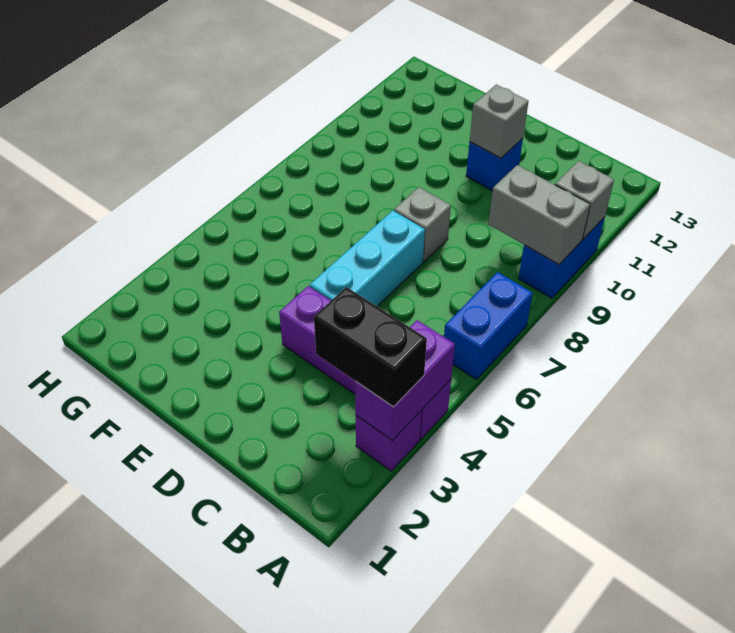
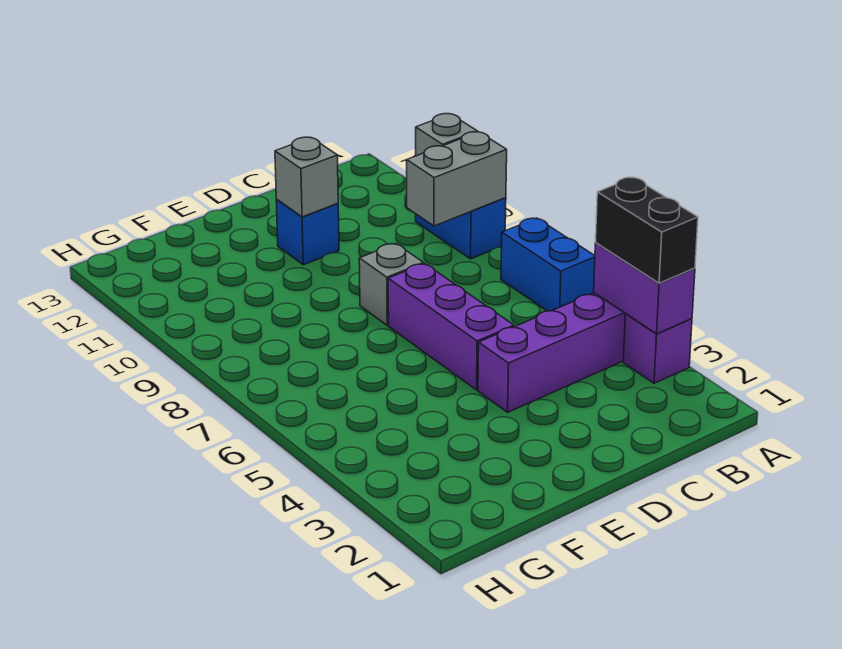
black brick A3:B3 level 3 -> black brick A3:A4 level 3
cyan brick D5:D7 level 1 -> purple brick D5:D7 level 1

